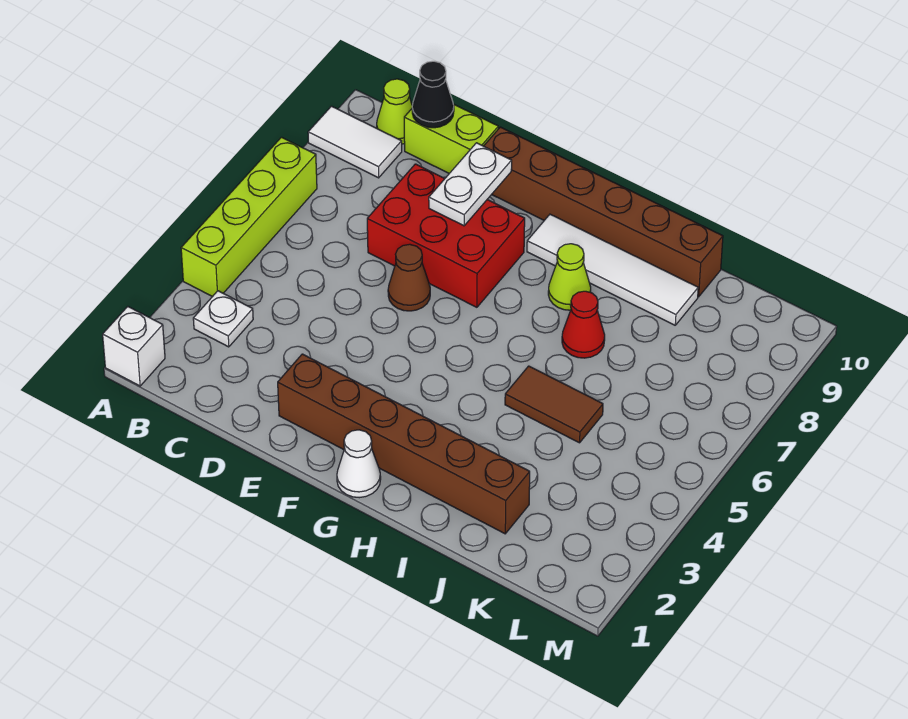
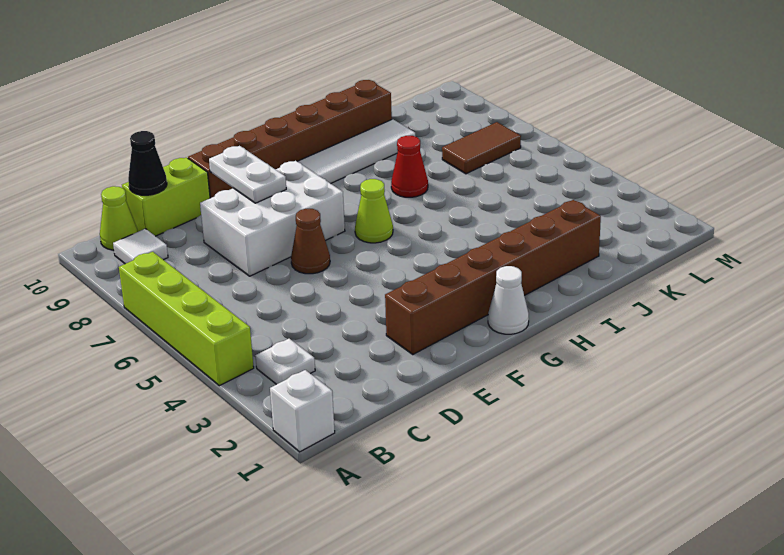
white tile A9:B9 level 1 -> white tile B9 level 1
red brick D7:F8 level 1 -> white brick D7:F8 level 1
lime cone H8 level 1 -> lime cone G6 level 1
brown tile I5:J5 level 1 -> brown tile K7:L7 level 1

